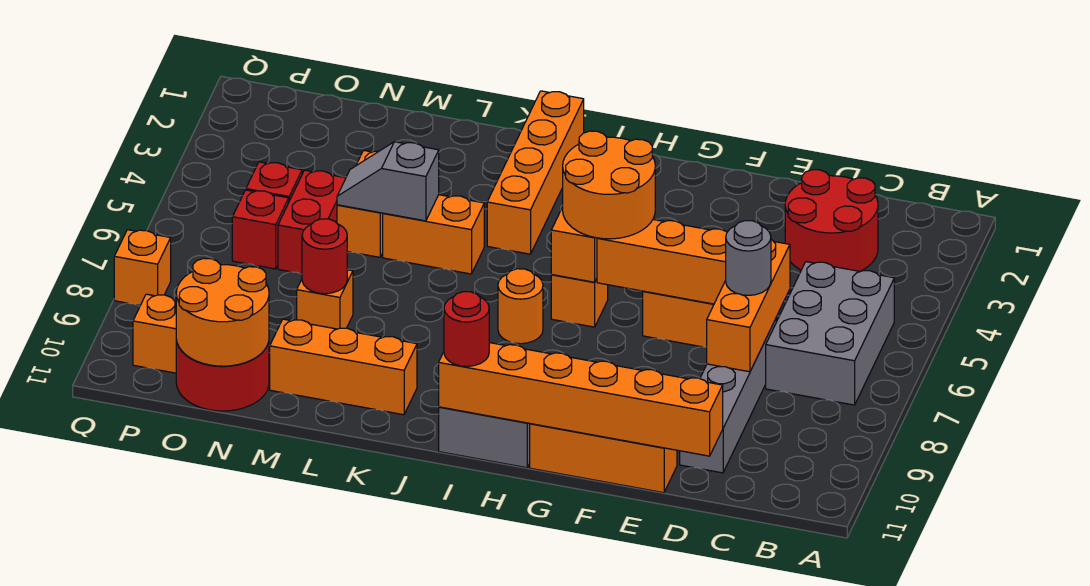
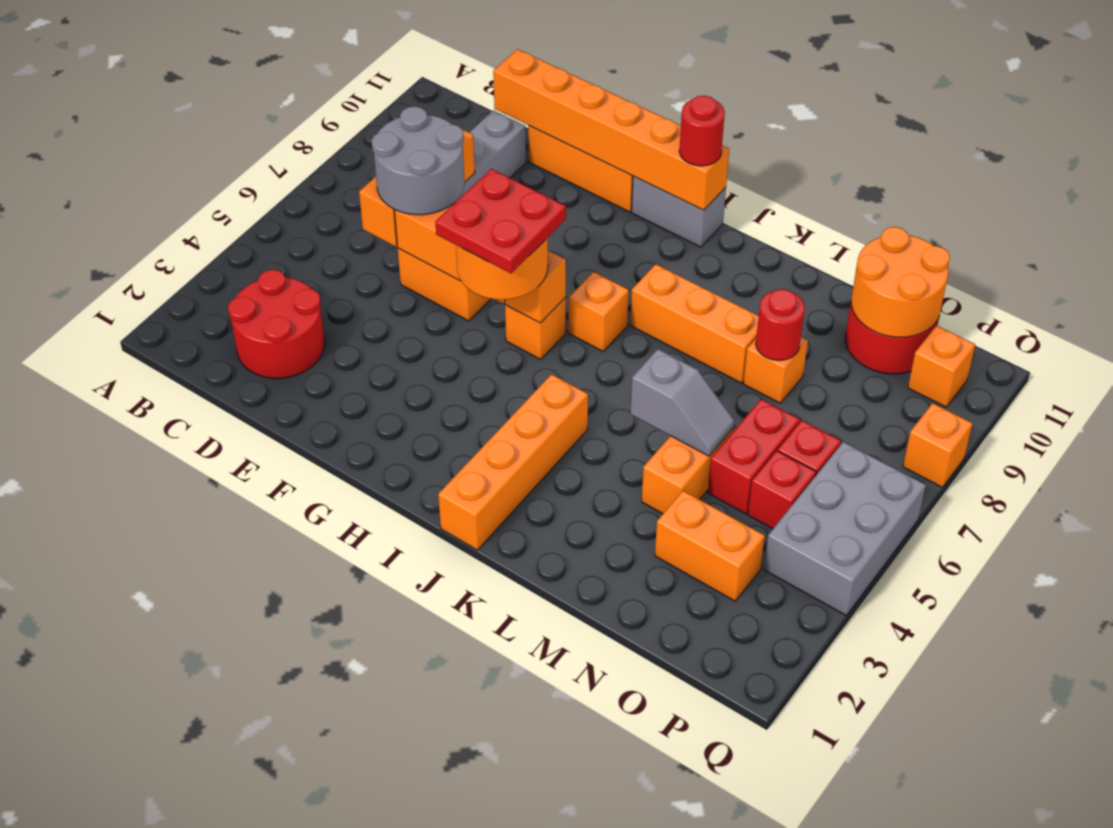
grey brick B5:C7 level 1 -> grey brick P4:Q6 level 1
grey round brick D7 level 3 -> grey round brick D6:E7 level 3
none -> red plate G5:H6 level 4
orange round brick I7 level 1 -> orange brick I7 level 1
orange brick K5:L5 level 1 -> orange brick N3:O3 level 1
orange brick K10:M10 level 1 -> orange brick J8:L8 level 1

